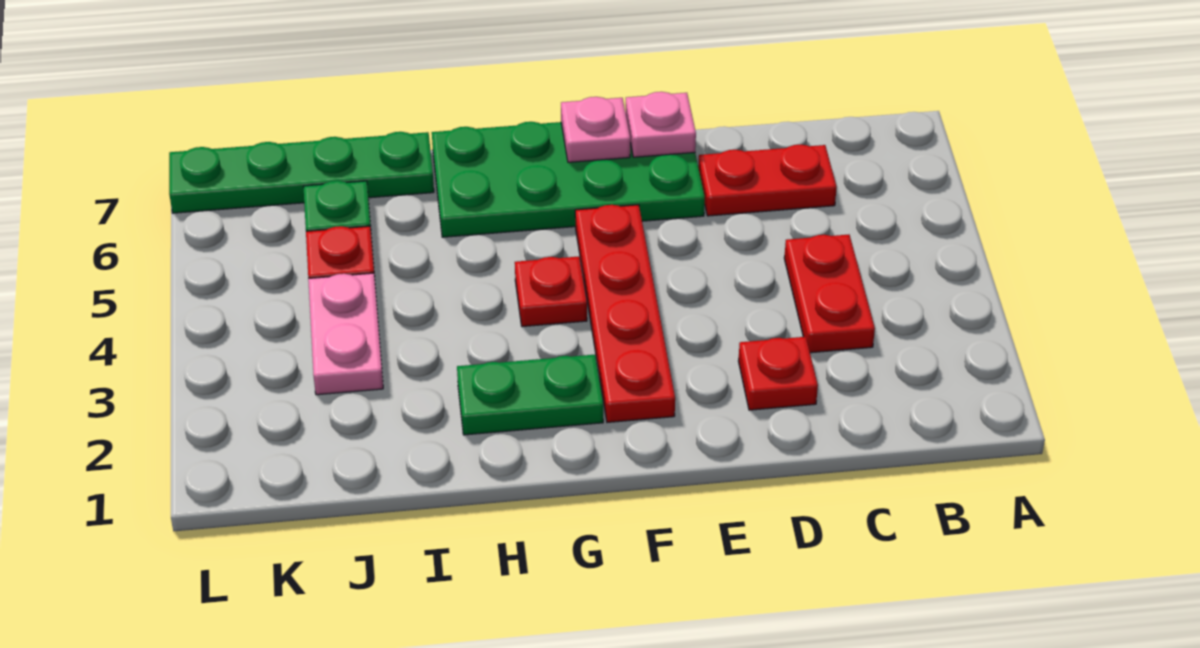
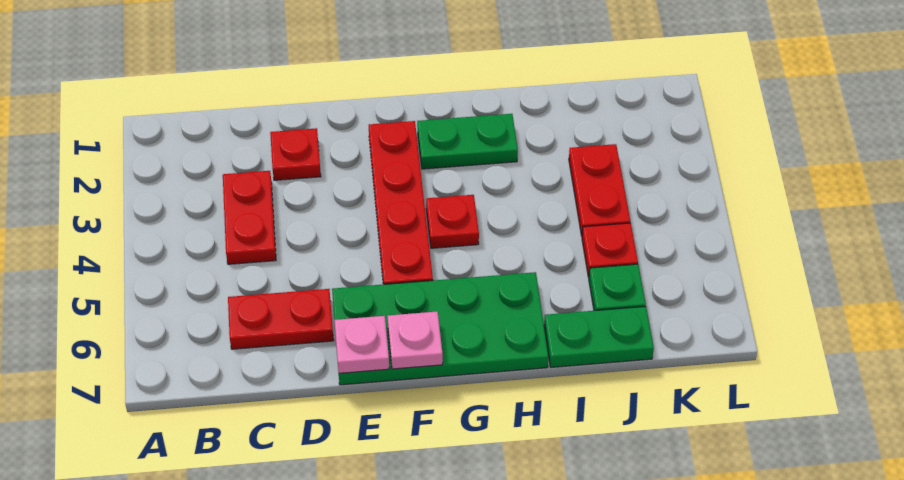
green plate I7:L7 level 1 -> green plate I7:J7 level 1
pink plate J3:J4 level 1 -> red plate J3:J4 level 1

